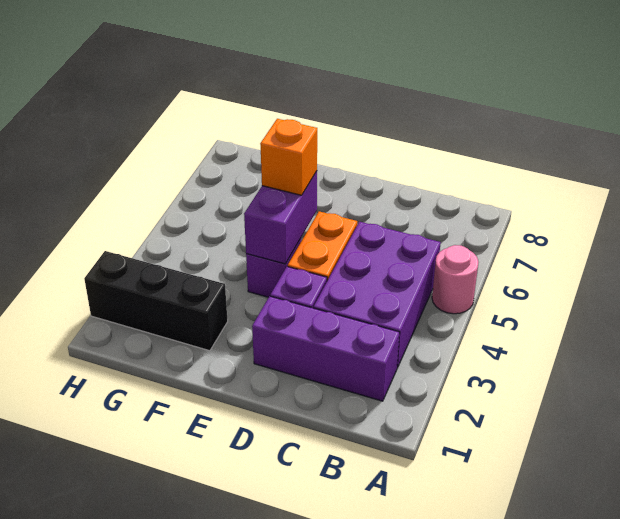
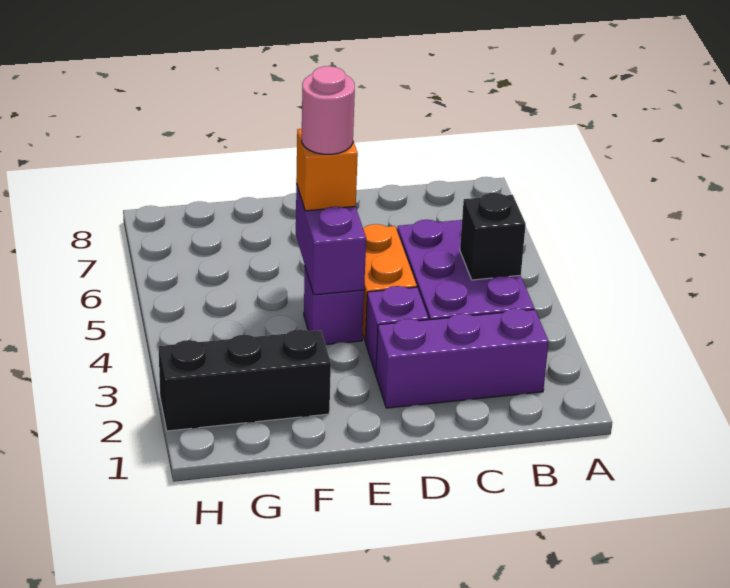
pink round brick A5 level 1 -> pink round brick E5 level 4
none -> black brick B4 level 2

